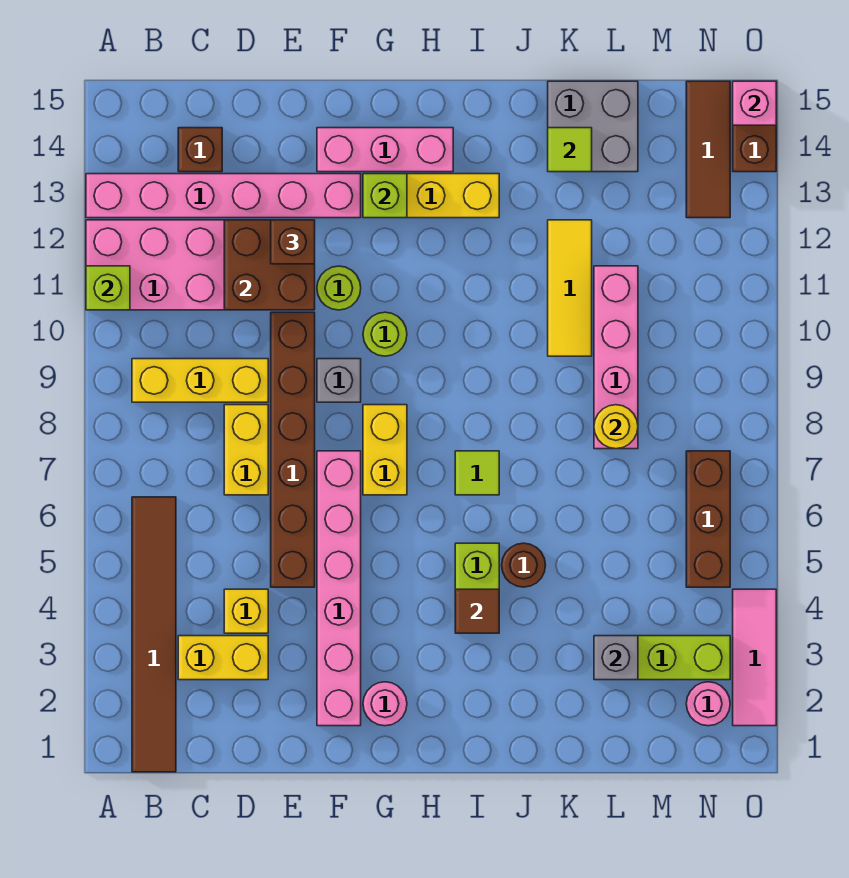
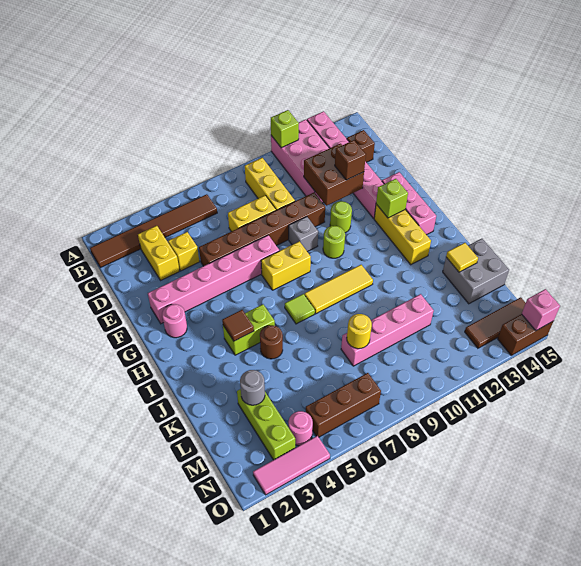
yellow tile K10:K12 level 1 -> yellow tile I8:I10 level 1
lime tile K14 level 2 -> yellow tile K14 level 2
grey brick L3 level 2 -> grey round brick L3 level 2
pink round brick N2 level 1 -> pink round brick N4 level 1

